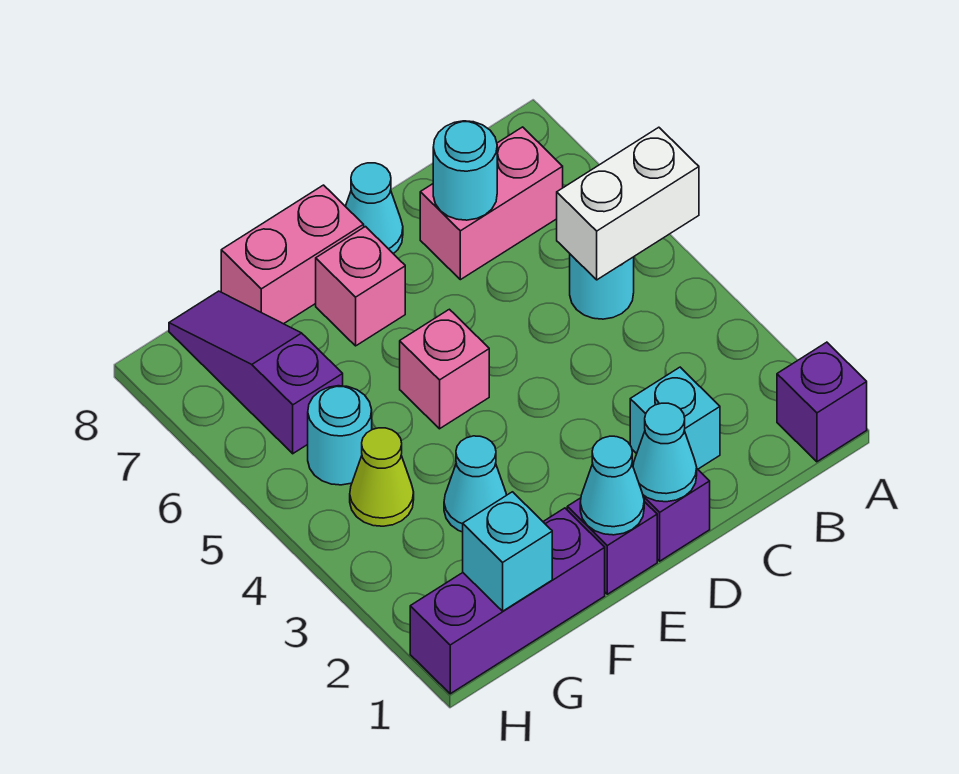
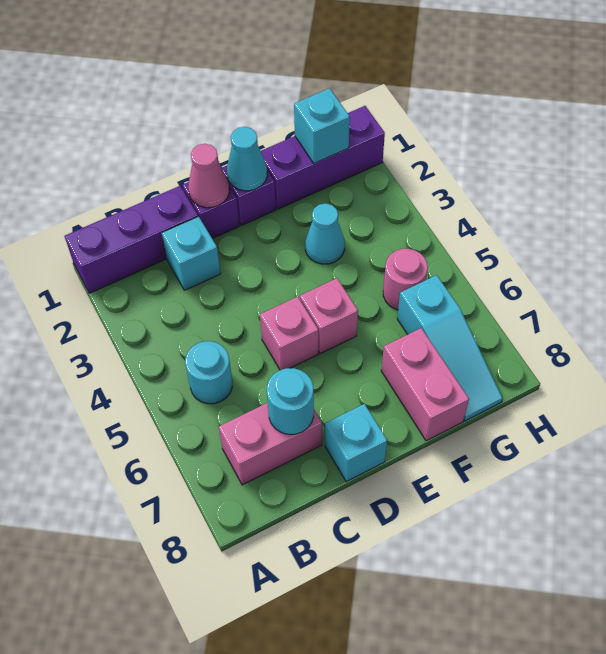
purple brick A1 level 1 -> purple brick A1:C1 level 1
white brick A5:B5 level 2 -> none
cyan cone D1 level 2 -> pink cone D1 level 2
cyan cone D8 level 1 -> cyan brick D8 level 1
pink brick E7 level 1 -> pink brick D5 level 1
pink brick E8:F8 level 1 -> pink brick F7:F8 level 1
lime cone G4 level 1 -> none
cyan round brick G5 level 1 -> pink round brick G5 level 1
purple slope G6:G8 level 1 top 6 -> cyan slope G6:G8 level 1 top 6

